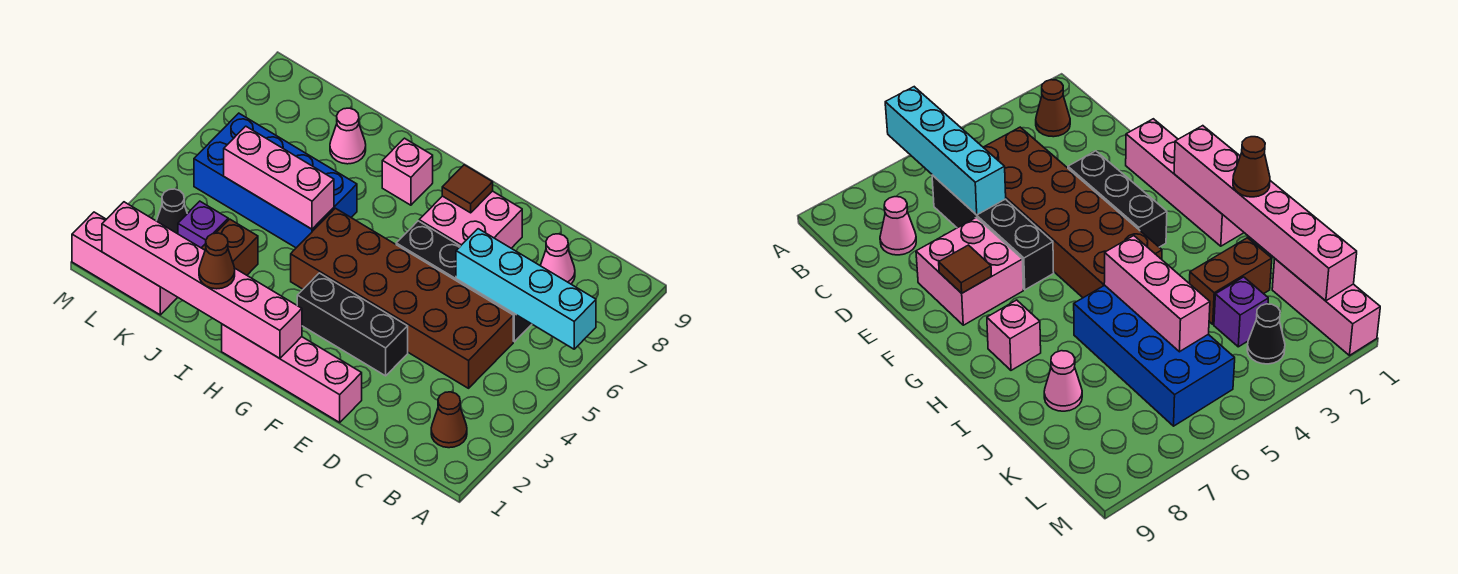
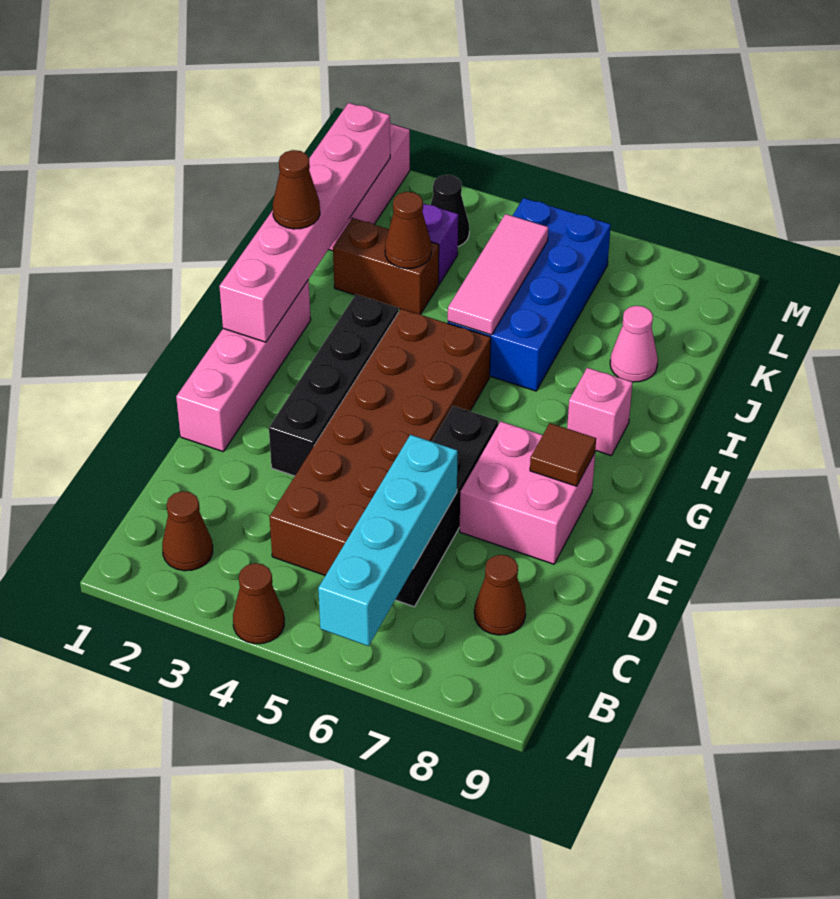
none -> brown cone A4 level 1
pink cone C8 level 1 -> brown cone C8 level 1
black brick E3:G3 level 1 -> black brick E3:H3 level 1
pink brick I5:K5 level 2 -> pink tile I5:K5 level 2
none -> brown cone J3 level 2

